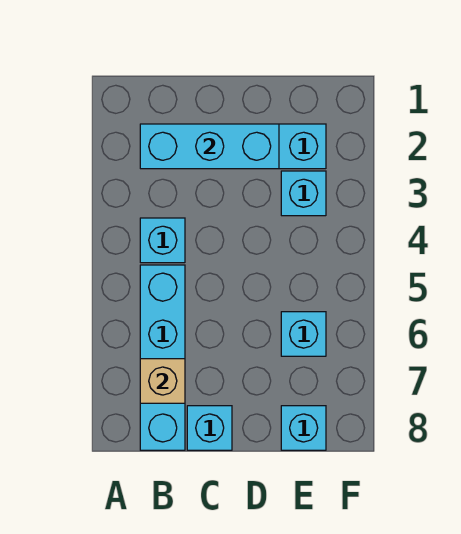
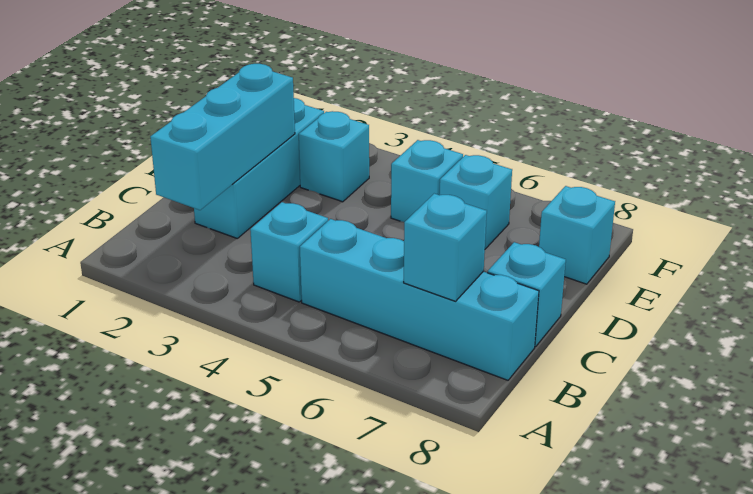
tan brick B7 level 2 -> cyan brick B7 level 2
none -> cyan brick E5 level 1

